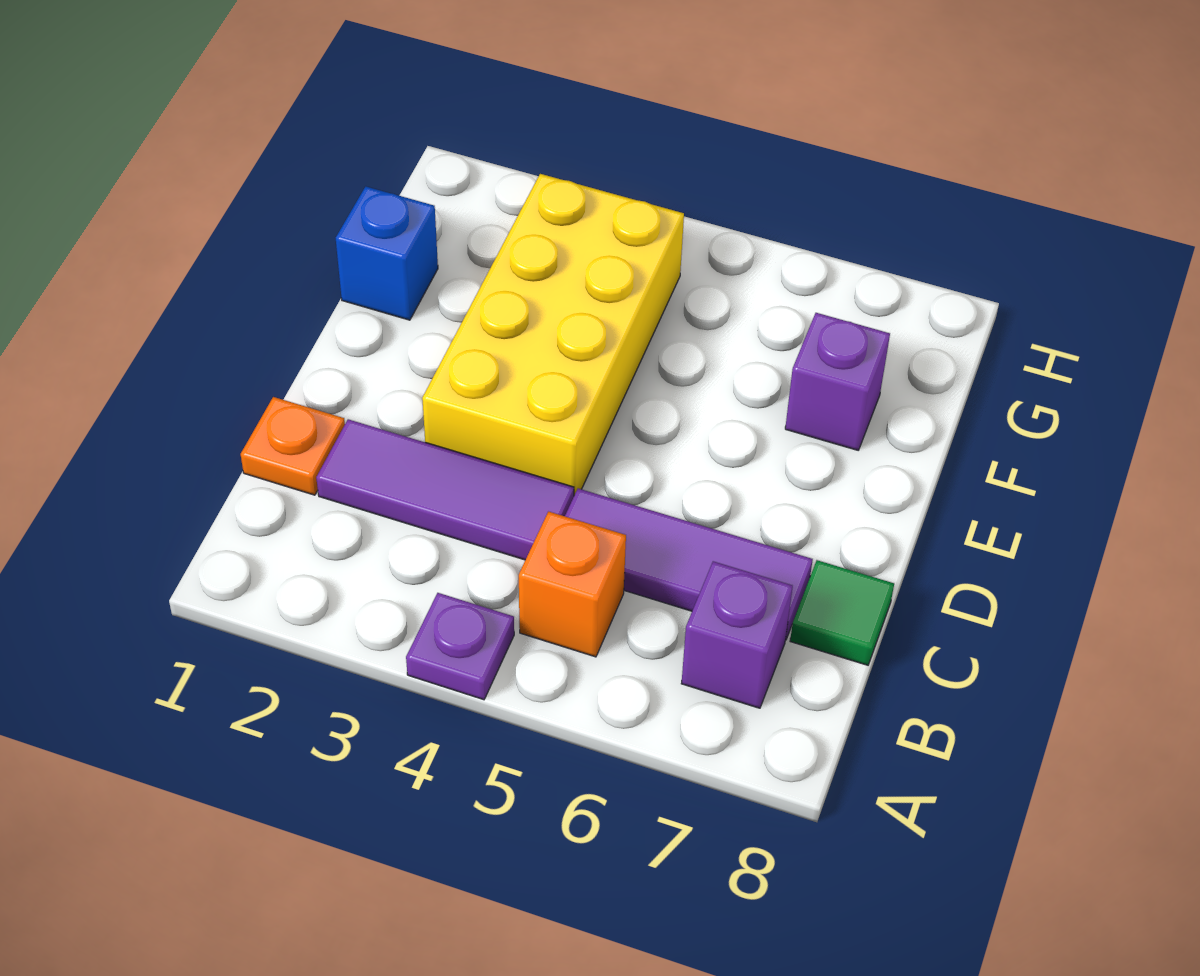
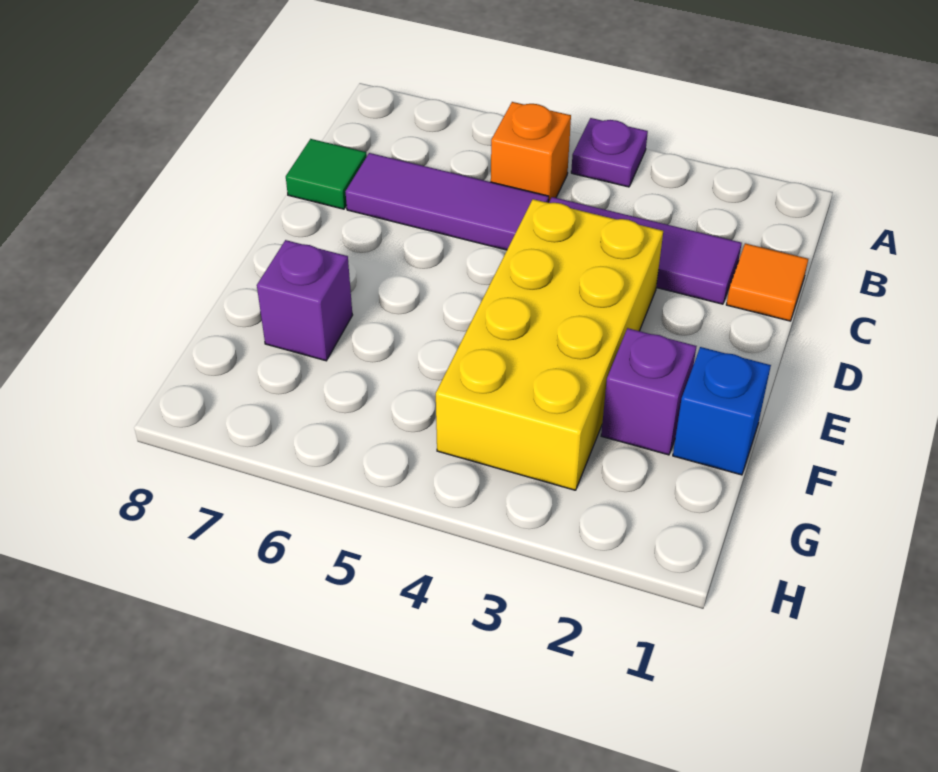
purple brick B7 level 1 -> purple brick F2 level 1
orange plate C1 level 1 -> orange tile C1 level 1

